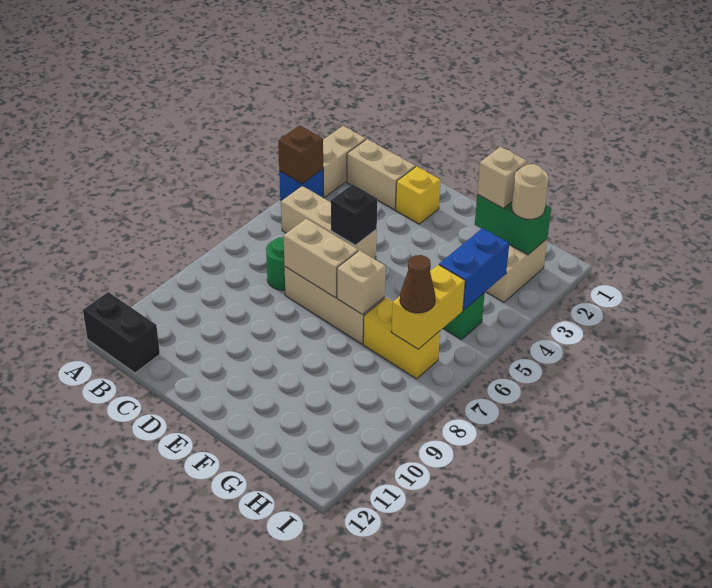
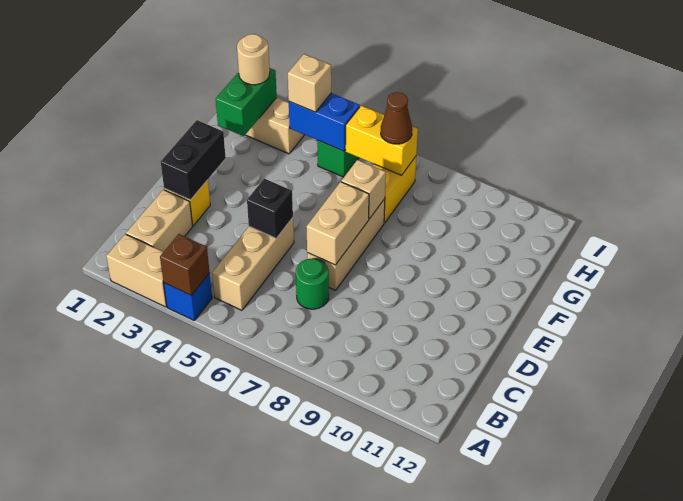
black brick A12:B12 level 1 -> black brick D2:E2 level 2
tan brick G2 level 3 -> tan brick H4 level 3

